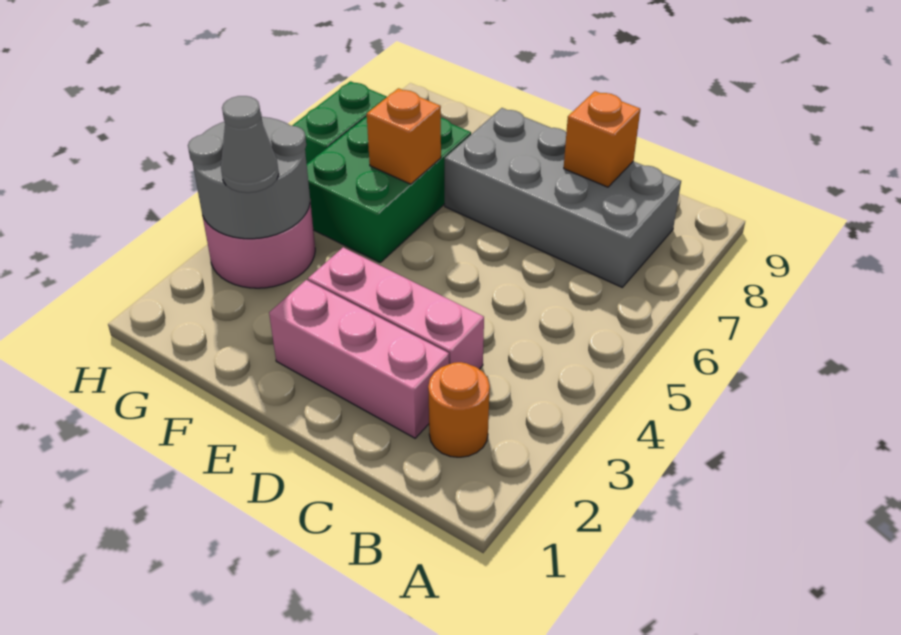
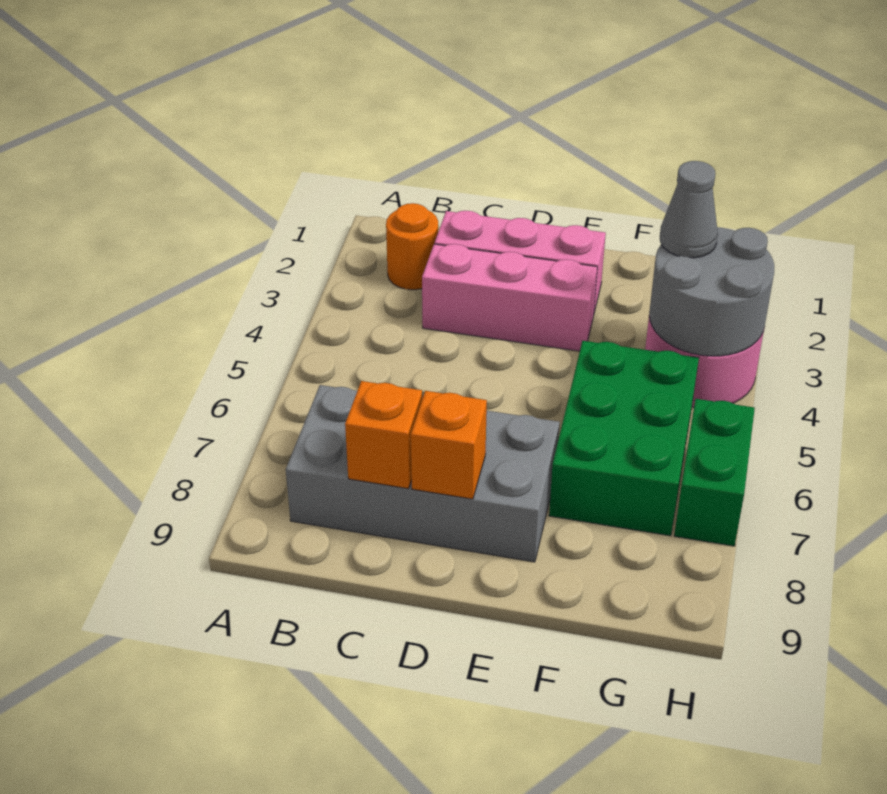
orange brick F6 level 2 -> orange brick D8 level 2

